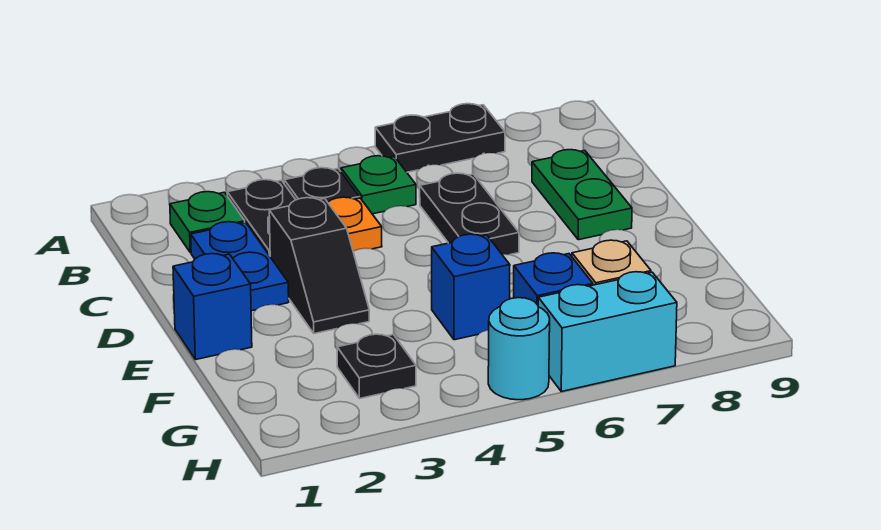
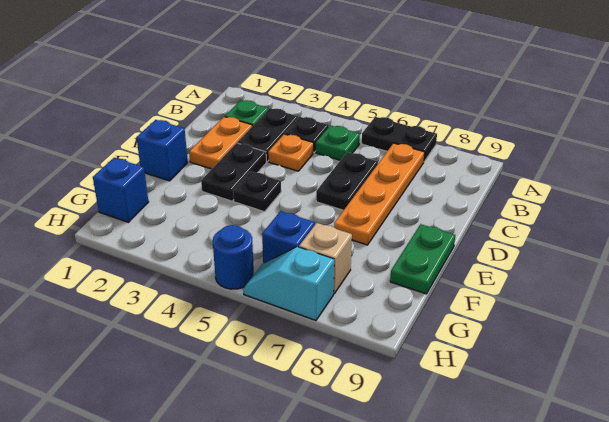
none -> orange plate B7:E7 level 1
blue plate C2:D2 level 1 -> orange plate C2:D2 level 1
green plate C8:D8 level 1 -> green plate E9:F9 level 1
black slope D3:E3 level 1 top D -> black plate D3:E3 level 1
blue brick F5 level 1 -> blue brick G1 level 1
black plate G3 level 1 -> black plate E4 level 1
cyan round brick H5 level 1 -> blue round brick H5 level 1
cyan brick H6:H7 level 1 -> cyan slope H6:H7 level 1 top 7

